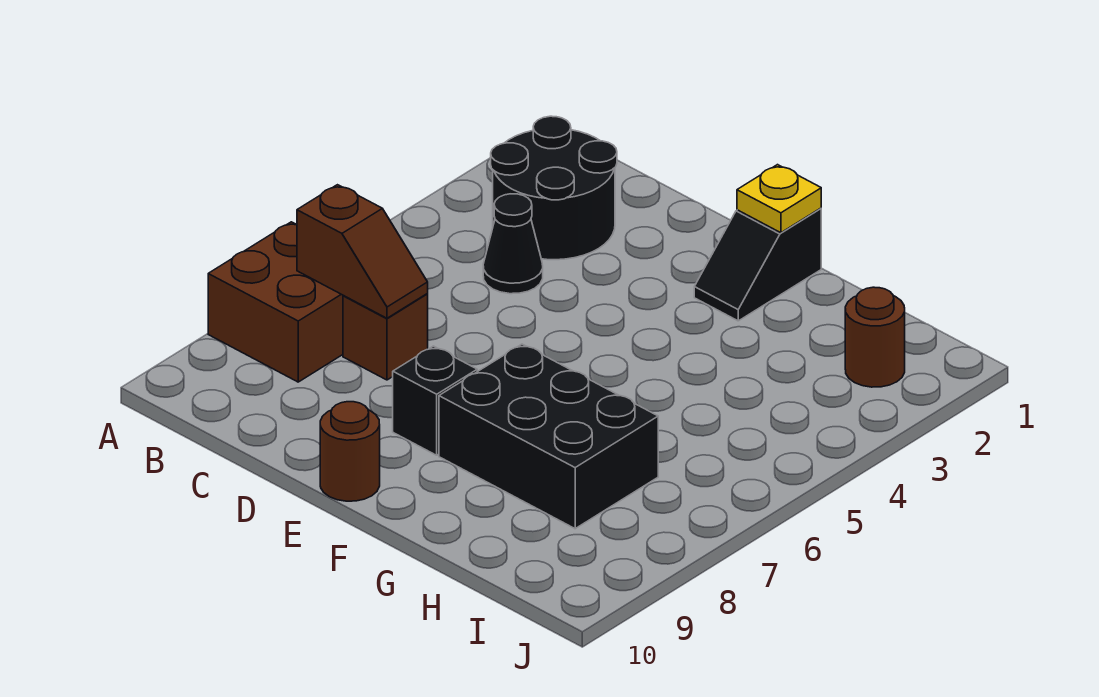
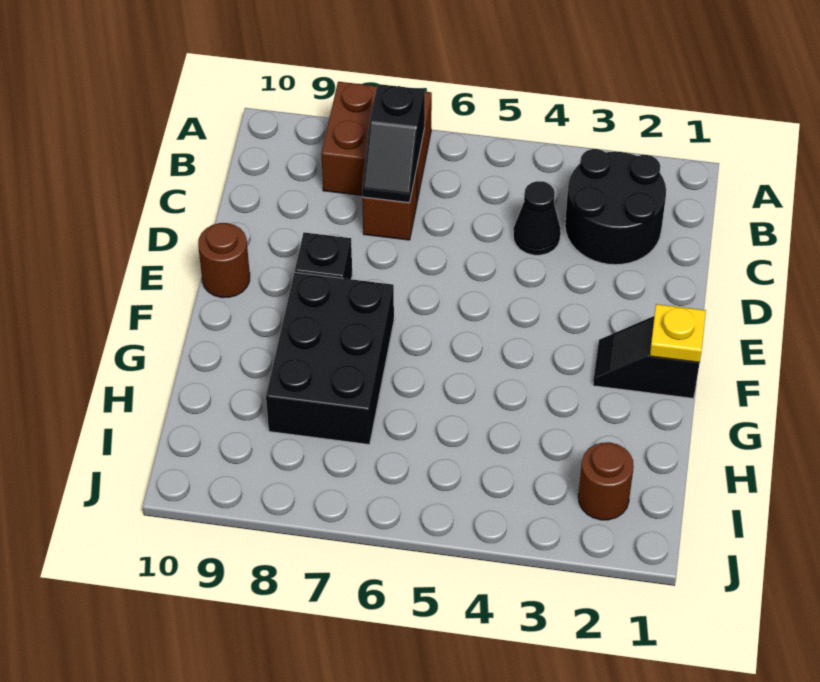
brown slope B7:C7 level 2 top B -> black slope B7:C7 level 2 top B

